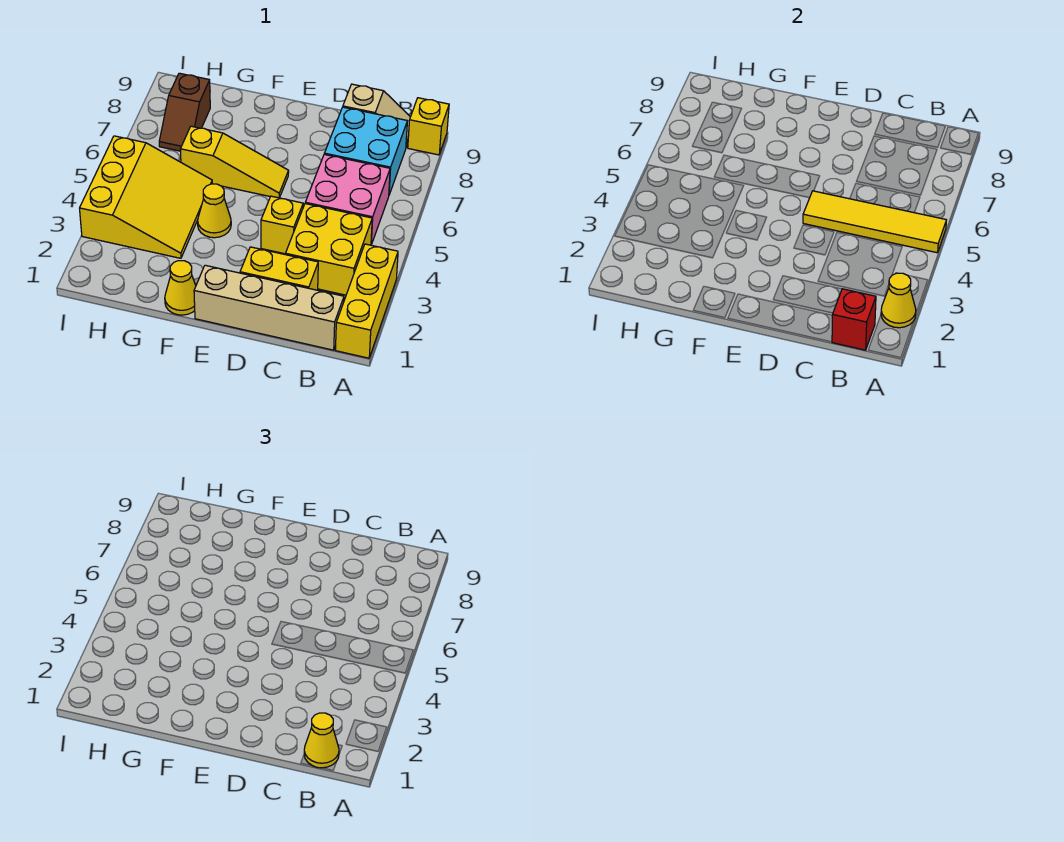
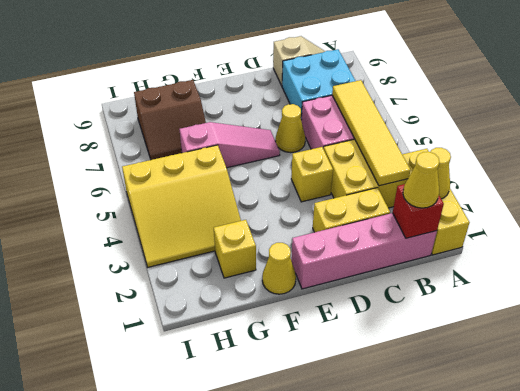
yellow tile A5:D5 level 2 -> yellow tile B3:B6 level 2
yellow brick A9 level 1 -> yellow brick G2 level 1
tan brick B1:E1 level 1 -> pink brick B1:E1 level 1
yellow slope E6:G6 level 1 top G -> pink slope E6:G6 level 1 top G
yellow cone F4 level 1 -> yellow cone D6 level 1
yellow slope G3:I5 level 1 top I -> yellow slope G3:I5 level 1 top 5
brown slope H7:H8 level 1 top 8 -> brown slope G7:H8 level 1 top 8

